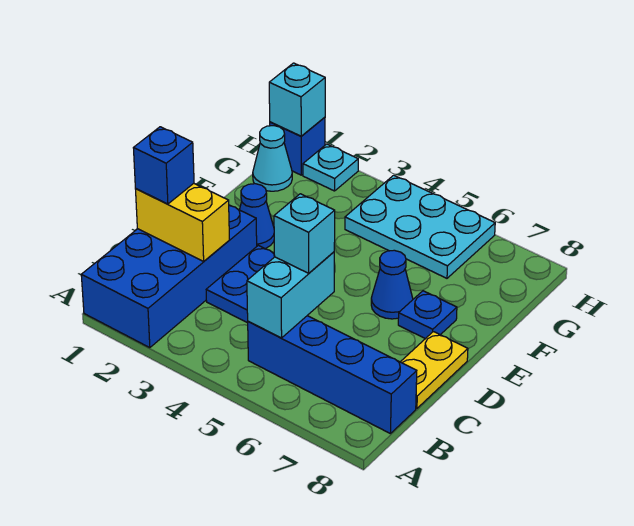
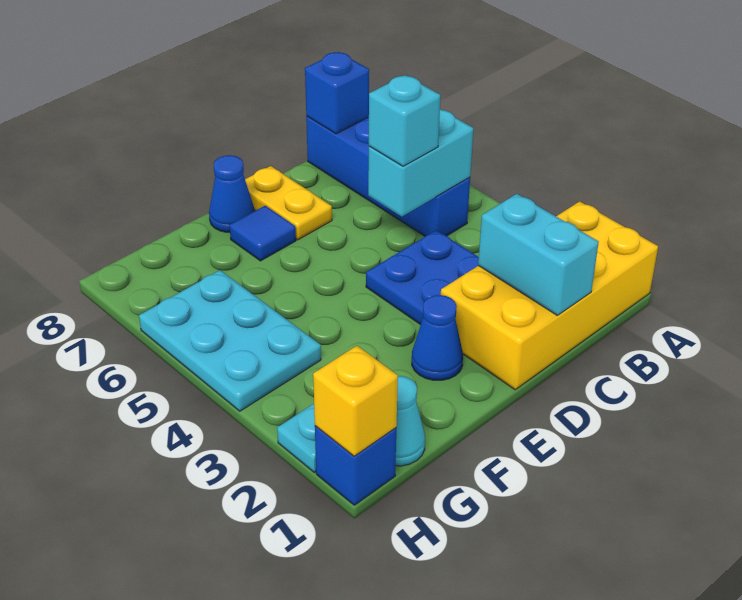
blue brick A1:D2 level 1 -> yellow brick A1:D2 level 1
yellow brick C1:C2 level 2 -> cyan brick C1:C2 level 2
blue brick C1 level 3 -> blue brick B8 level 2
yellow plate C8:D8 level 1 -> yellow plate D7:D8 level 1
blue cone E6 level 1 -> blue cone E8 level 1
blue plate E7 level 1 -> blue tile E7 level 1
cyan brick H1 level 2 -> yellow brick H1 level 2

